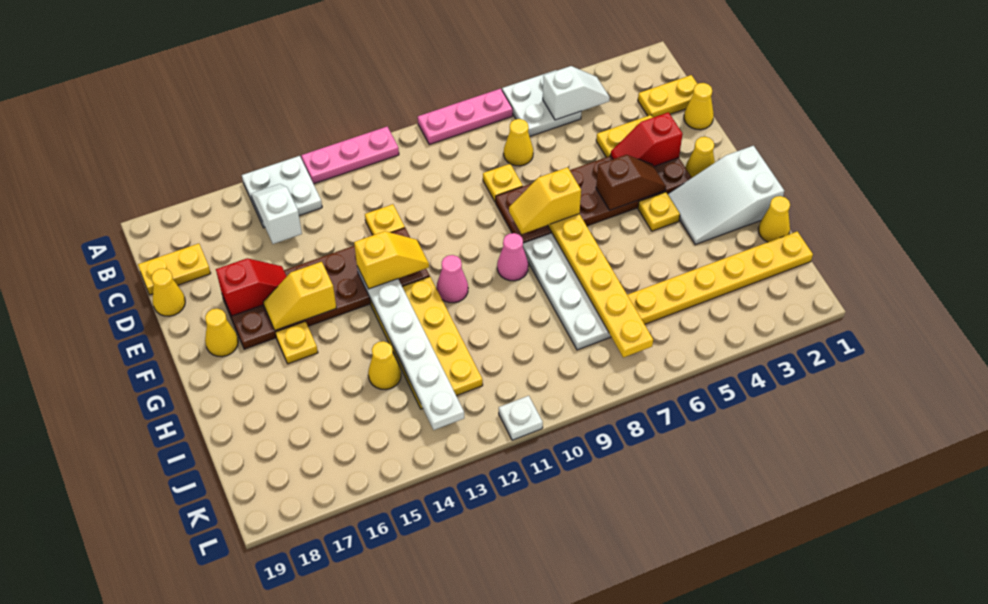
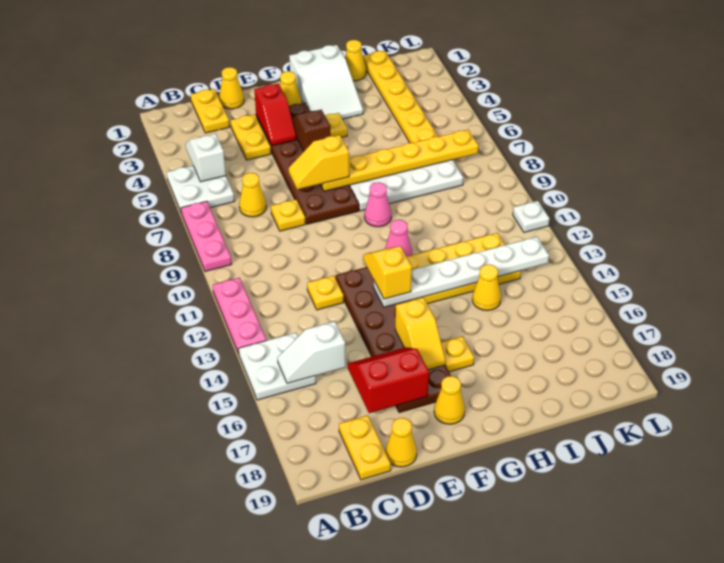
red slope E16:E17 level 2 top 17 -> red slope D16:E17 level 2 top 17
yellow slope F7:F8 level 3 top 7 -> yellow slope E7:F7 level 3 top F

